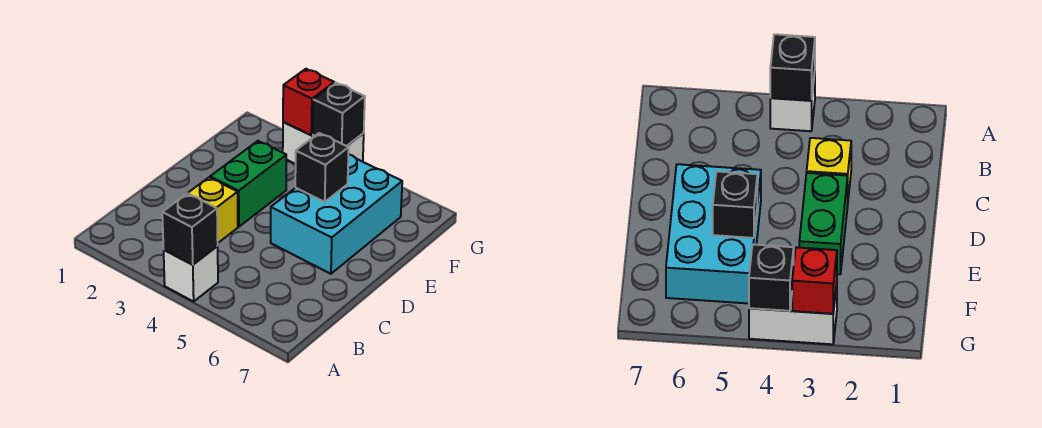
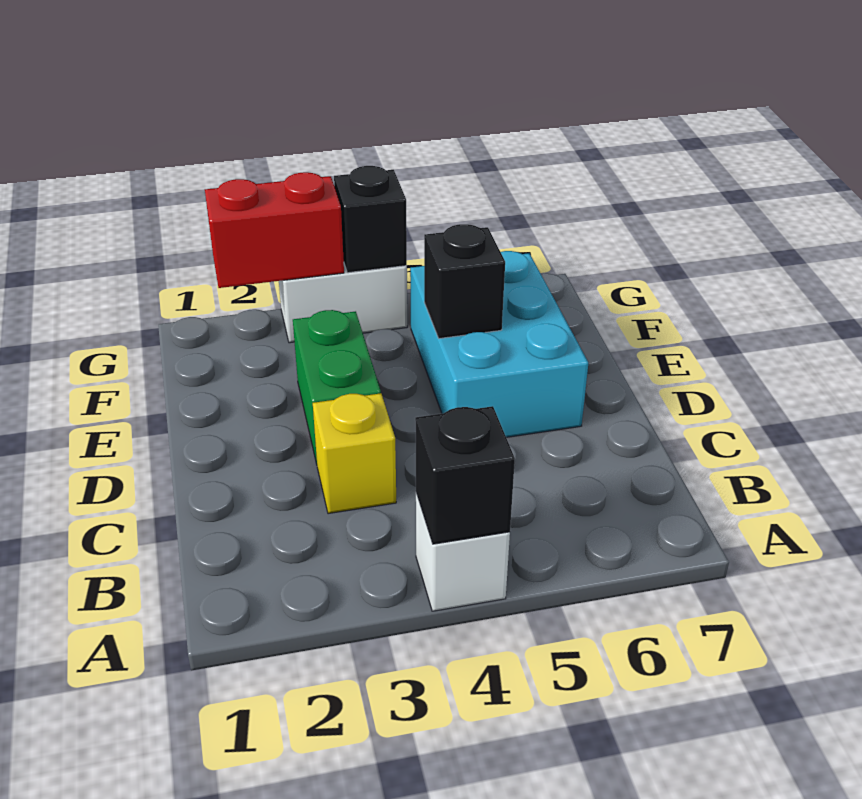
red brick G3 level 2 -> red brick G2:G3 level 2

